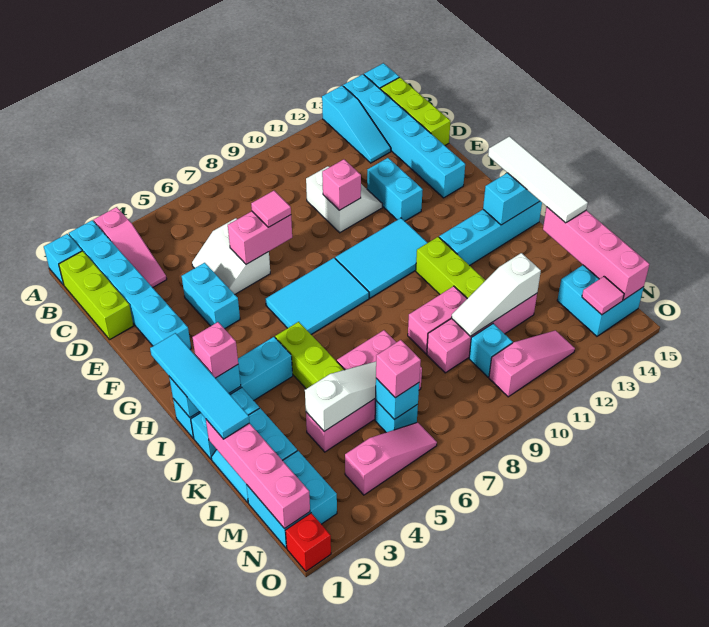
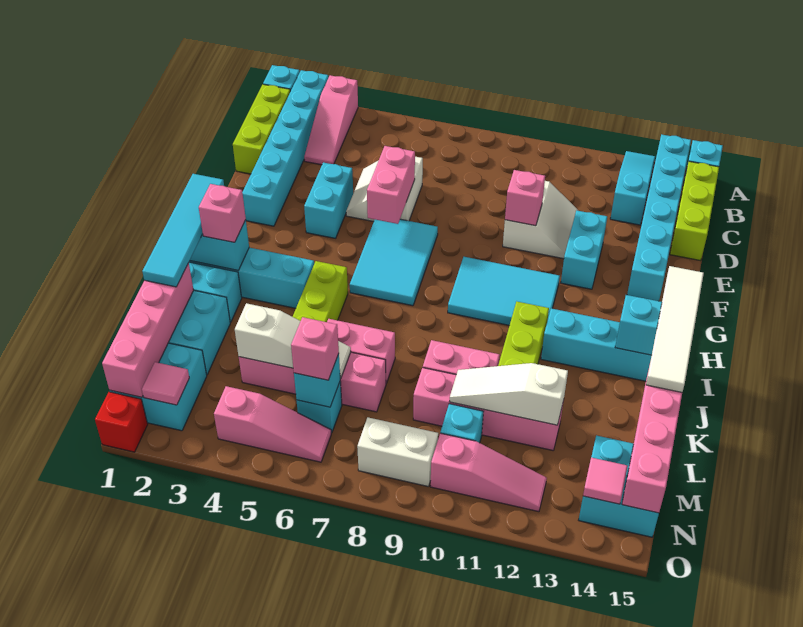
cyan slope A13:C13 level 1 top A -> cyan slope A13:C13 level 1 top C
pink brick E6:E7 level 2 -> pink brick E6:F6 level 2
pink tile E7 level 3 -> pink tile N2 level 2
cyan tile G6:H8 level 1 -> cyan tile F6:H7 level 1
none -> white brick N8:N9 level 1

